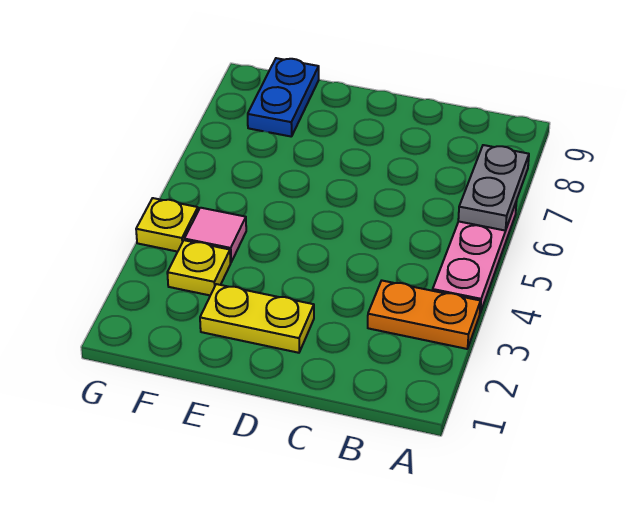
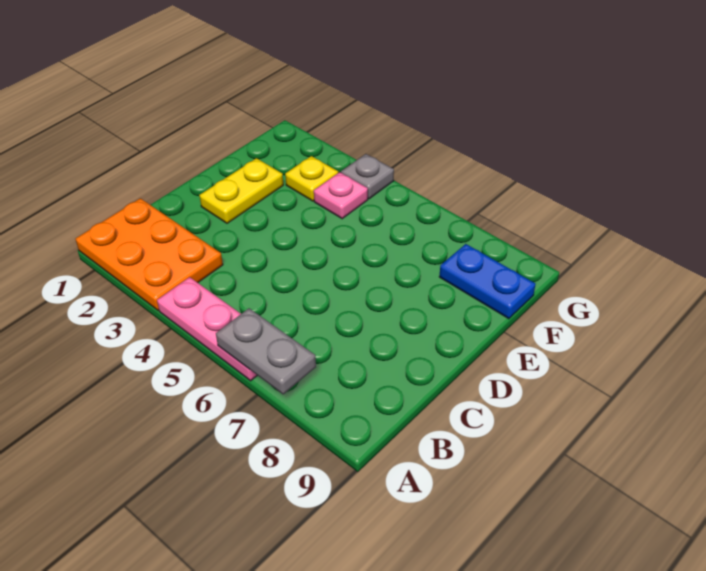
orange plate A3:B3 level 1 -> orange plate A1:B3 level 1
pink tile F4 level 1 -> pink plate F4 level 1
yellow plate G4 level 1 -> grey plate G4 level 1

